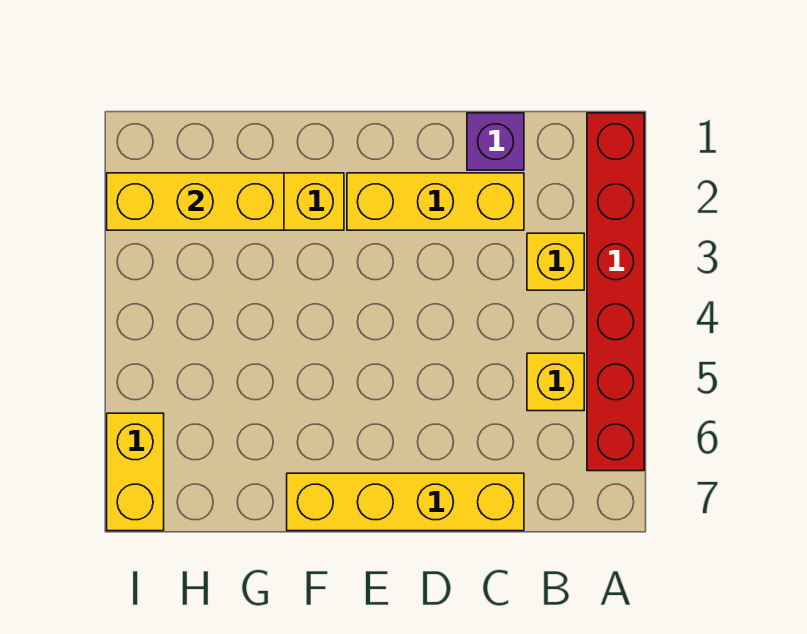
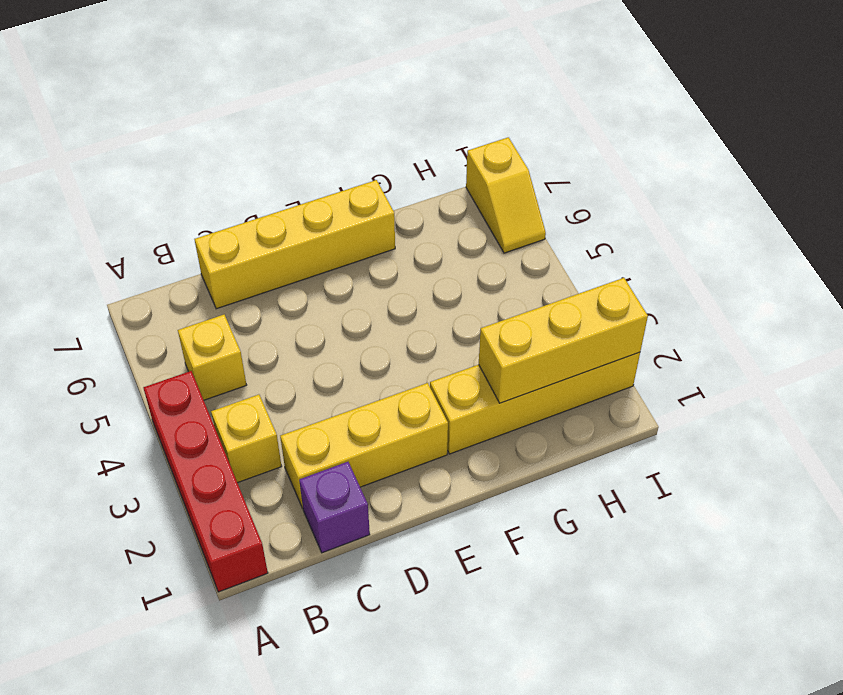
red brick A1:A6 level 1 -> red brick A1:A4 level 1
yellow brick I6:I7 level 1 -> yellow slope I6:I7 level 1 top 7

